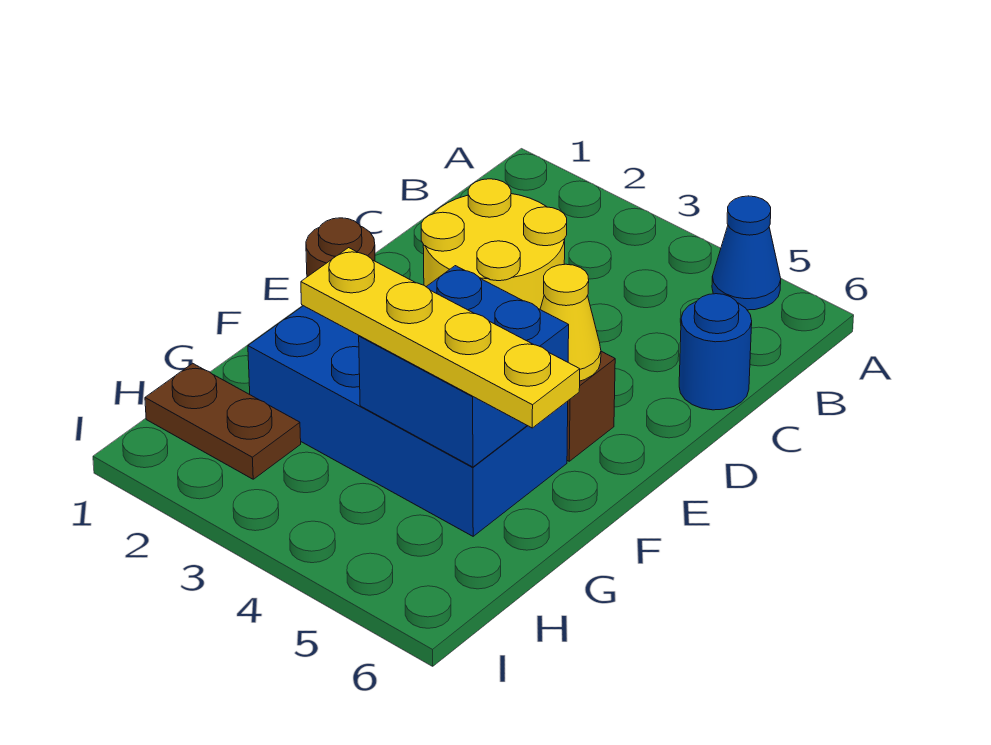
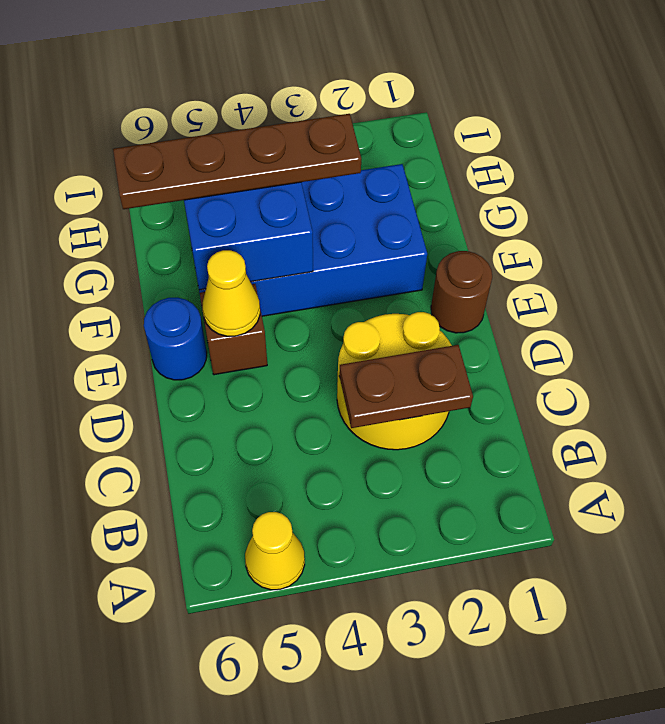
blue cone A5 level 1 -> yellow cone A5 level 1
blue round brick C6 level 1 -> blue round brick E6 level 1
yellow plate G3:G6 level 3 -> brown plate G3:G6 level 3
brown plate H1:H2 level 1 -> brown plate C2:C3 level 2

